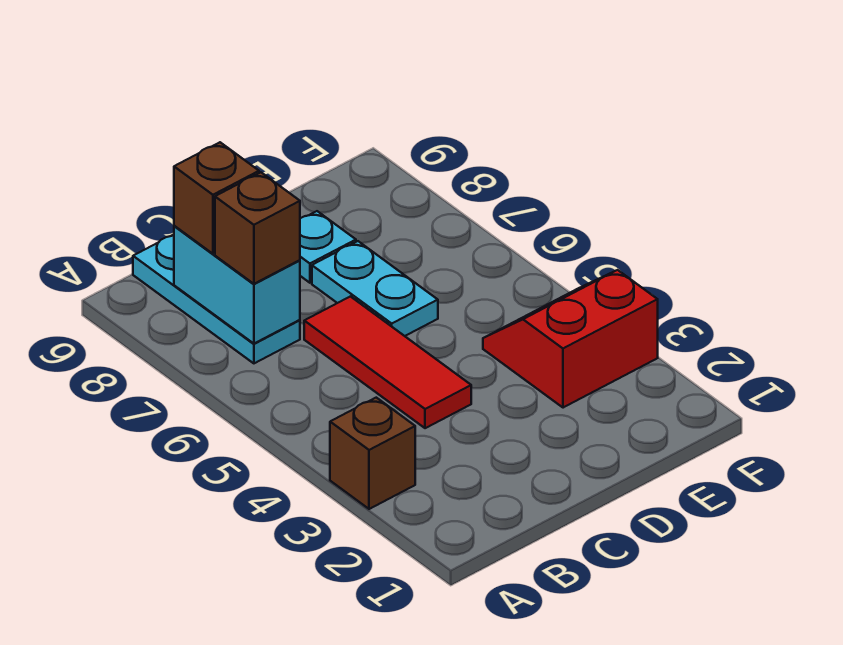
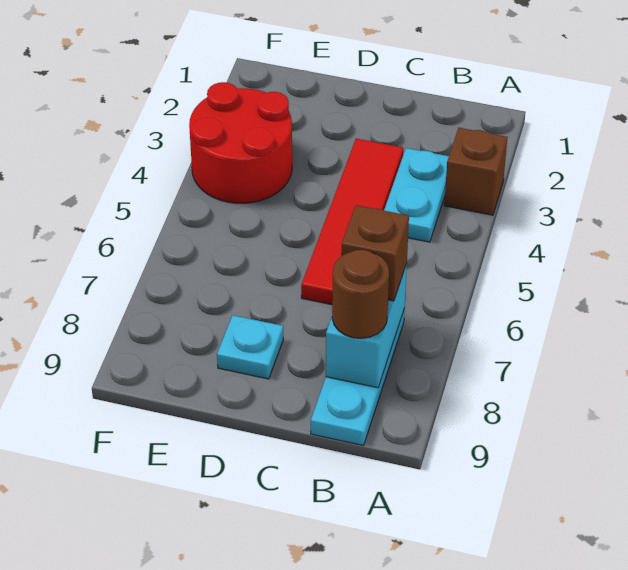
brown brick B8 level 3 -> brown round brick B8 level 3
red tile C4:C6 level 1 -> red tile C3:C6 level 1
cyan plate D6:D7 level 1 -> cyan plate B3:B4 level 1
red slope E3:F4 level 1 top 3 -> red round brick E3:F4 level 1

